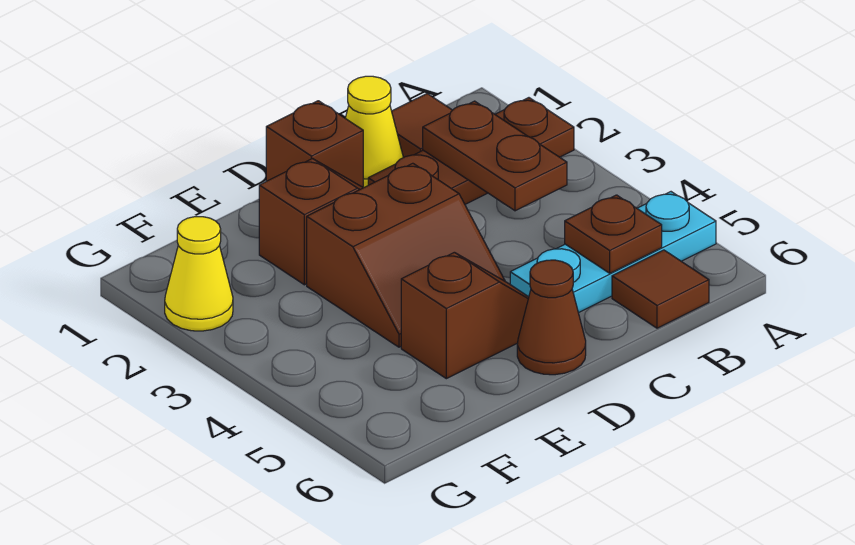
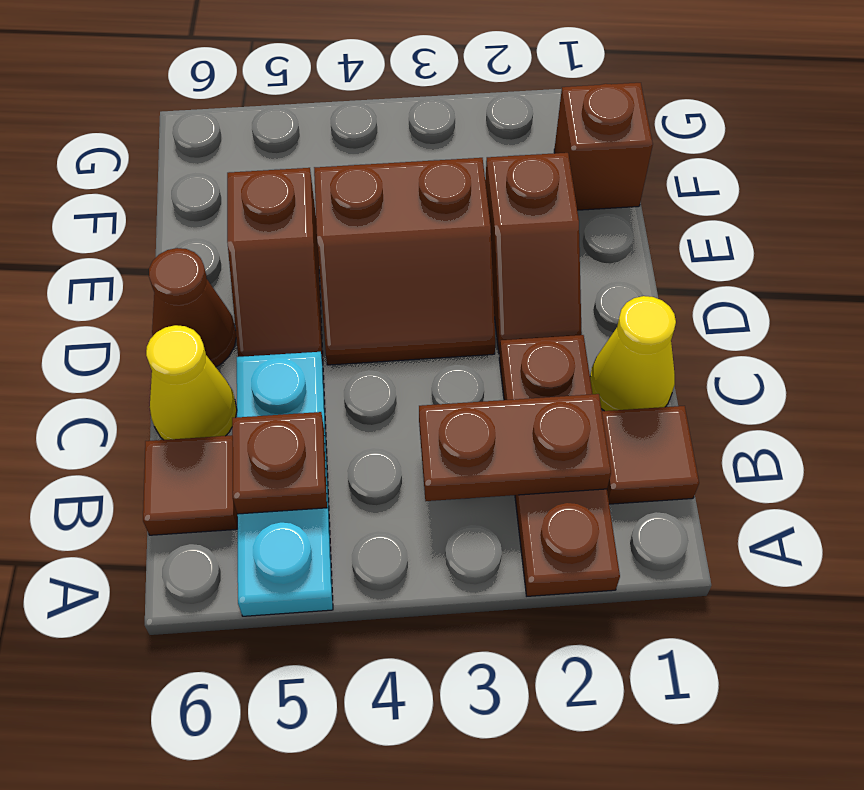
brown brick D1 level 1 -> brown brick F1 level 1
brown slope D3:E4 level 1 top 3 -> brown slope D3:E4 level 1 top E
yellow cone G2 level 1 -> yellow cone C6 level 1

